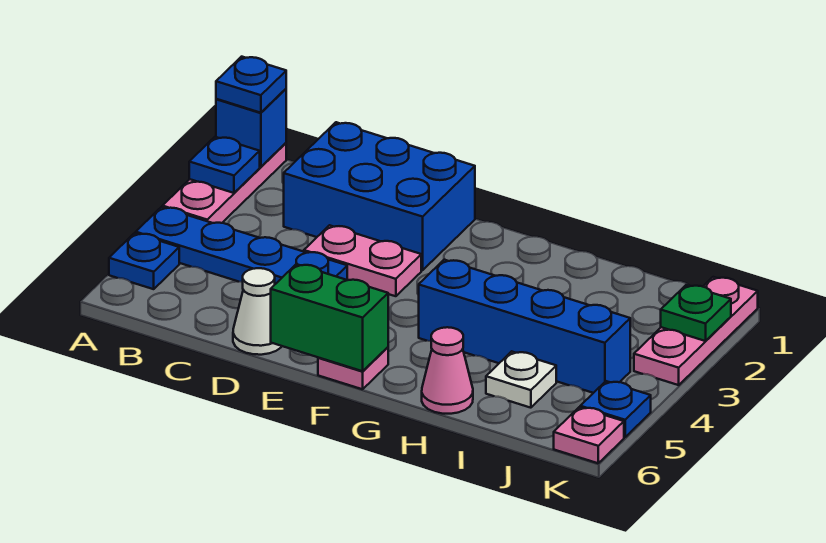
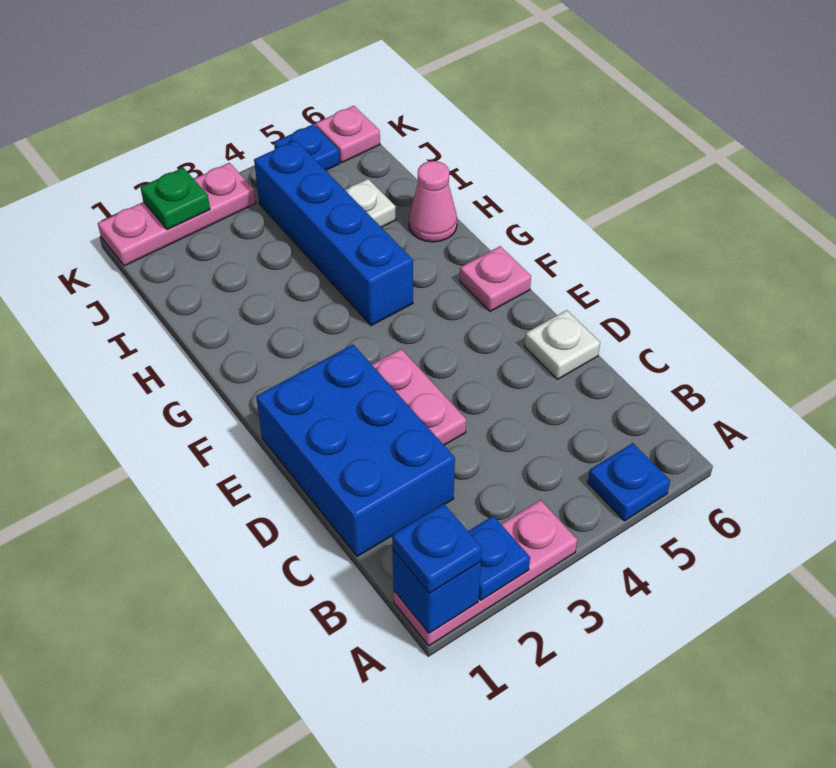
blue plate A4:D4 level 1 -> none
white cone D6 level 1 -> white plate D6 level 1
green brick E6:F6 level 2 -> none

